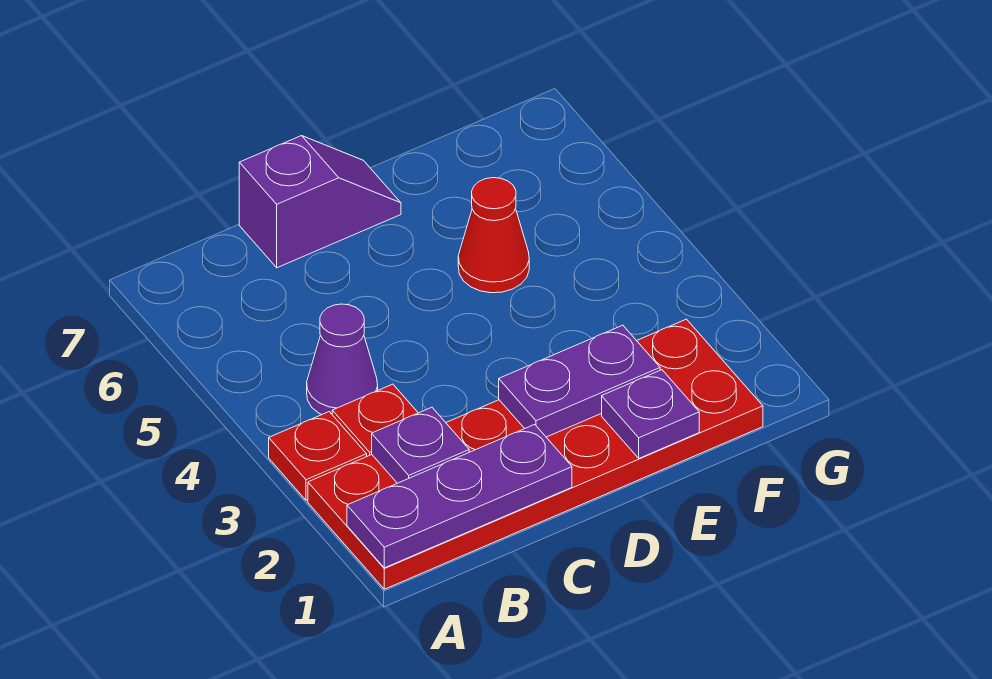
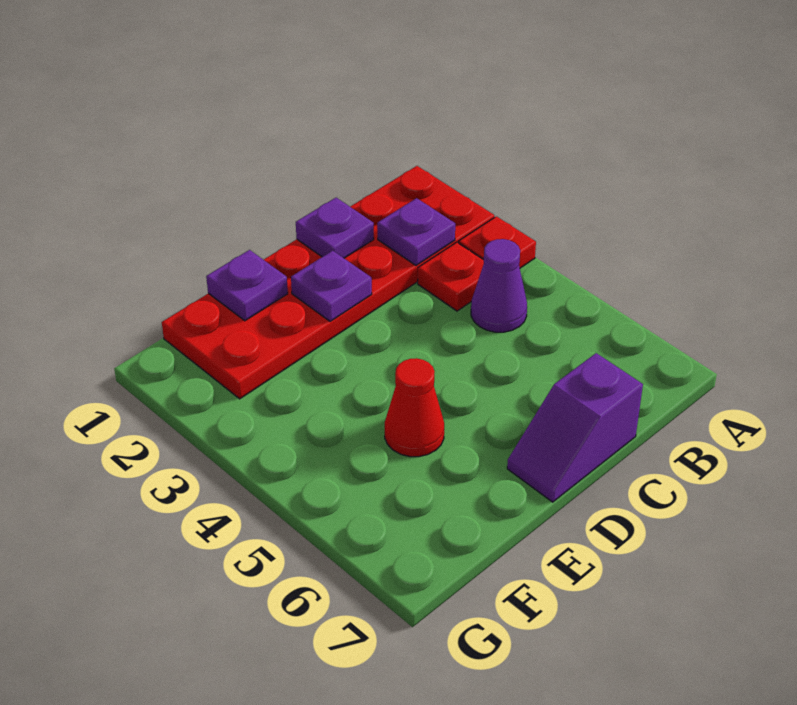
purple plate A1:C1 level 2 -> purple plate C1 level 2
purple plate D2:E2 level 2 -> purple plate D2 level 2

